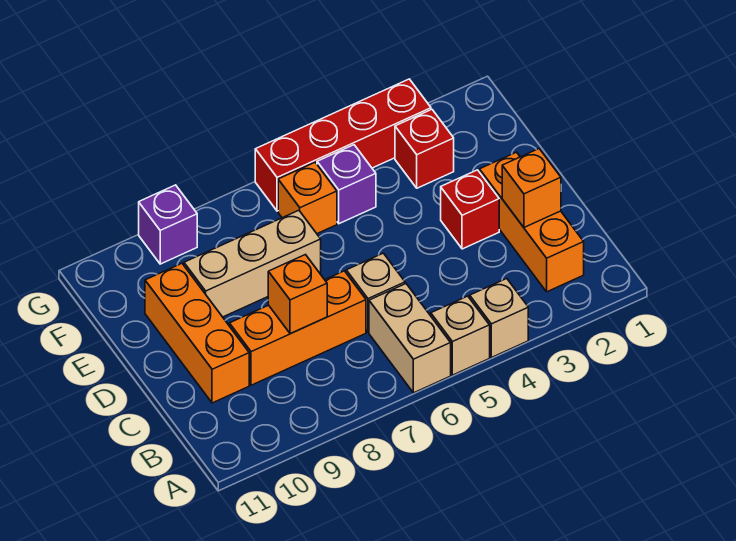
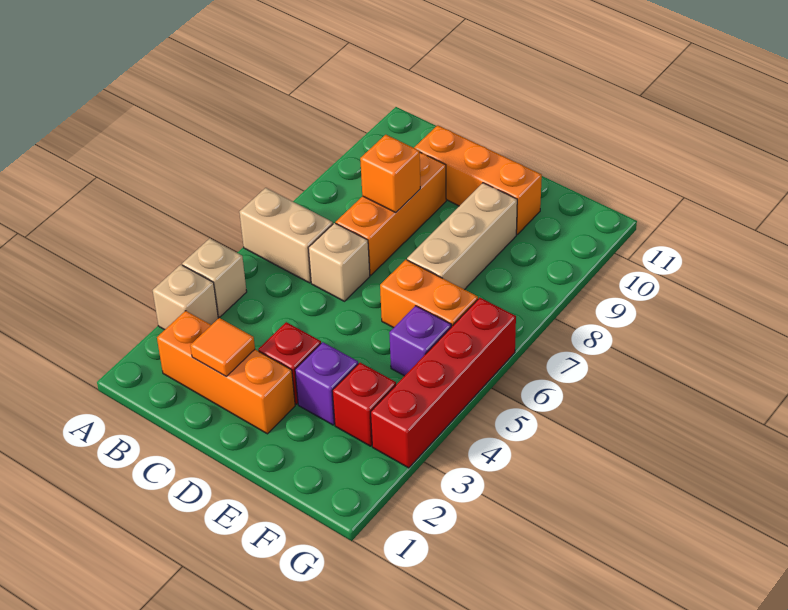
tan brick A5 level 1 -> tan brick A3 level 1
orange brick C2 level 2 -> orange tile C2 level 2
orange brick F6 level 1 -> orange brick E6:F6 level 1
purple brick G9 level 1 -> purple brick E3 level 1

